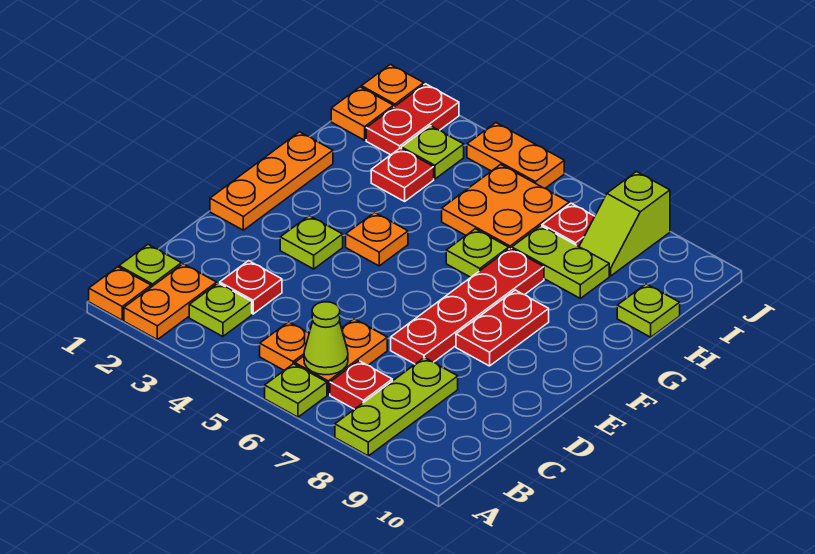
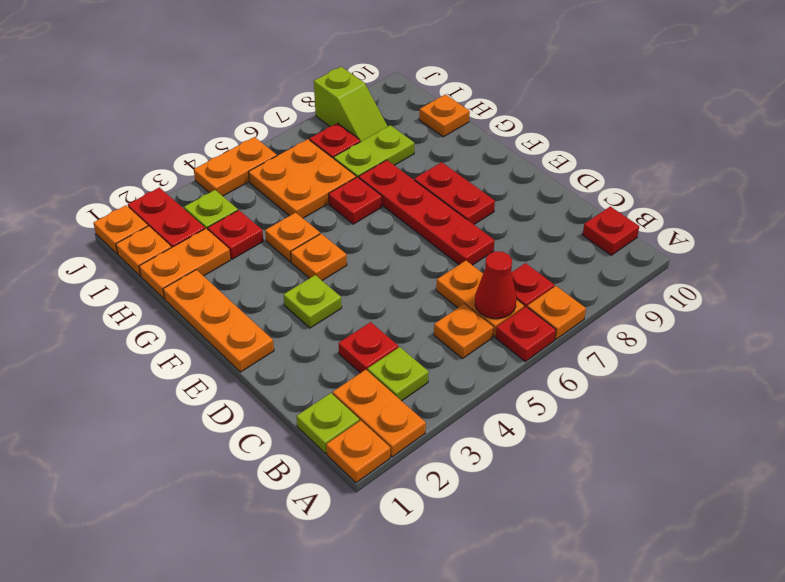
lime plate A6 level 1 -> red plate A6 level 1
none -> orange plate A7 level 1
lime plate A8:C8 level 1 -> none
lime cone B6 level 2 -> red cone B6 level 2
none -> red plate B10 level 1
none -> orange plate G4 level 1
lime plate G6 level 1 -> red plate G6 level 1
none -> orange plate H1:H2 level 1
lime plate H10 level 1 -> orange plate H10 level 1

